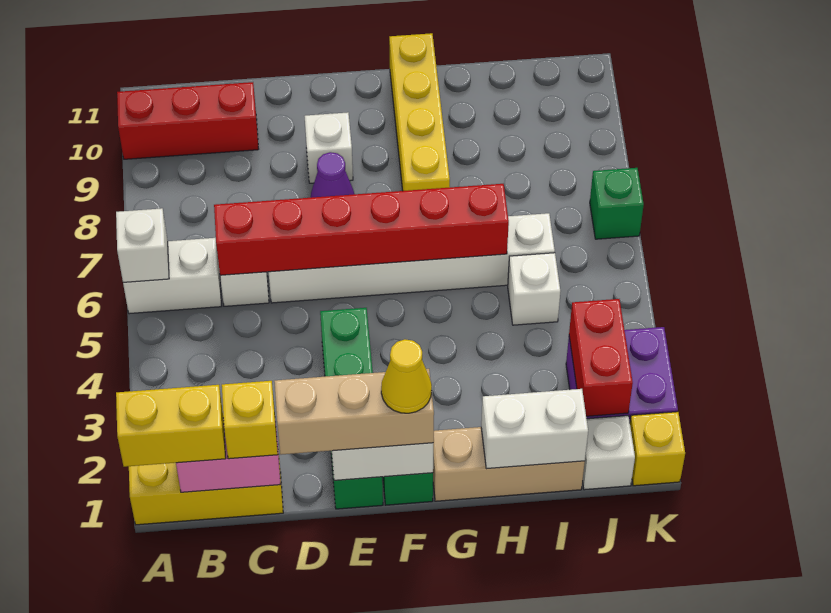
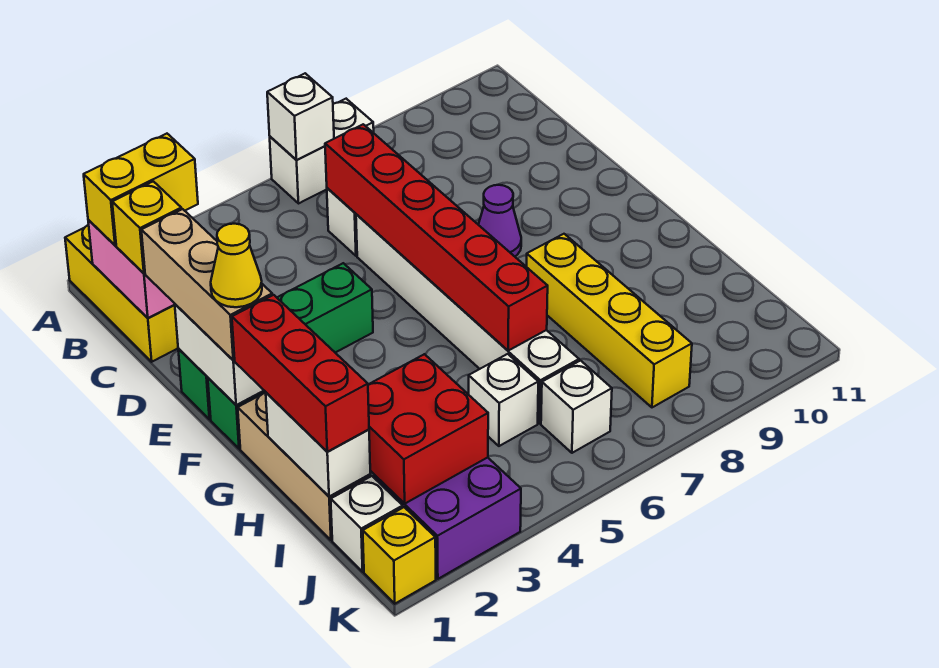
yellow brick A1:B1 level 3 -> yellow brick B1:B2 level 3
white brick A6:B6 level 1 -> white brick A6:A7 level 1
red brick A10:C10 level 1 -> red brick G1:I1 level 3
white brick E9 level 1 -> white brick J6 level 1
yellow brick G8:G11 level 1 -> yellow brick G8:J8 level 1
red brick J2:J3 level 2 -> red brick I2:J3 level 2
green brick K7 level 1 -> none

